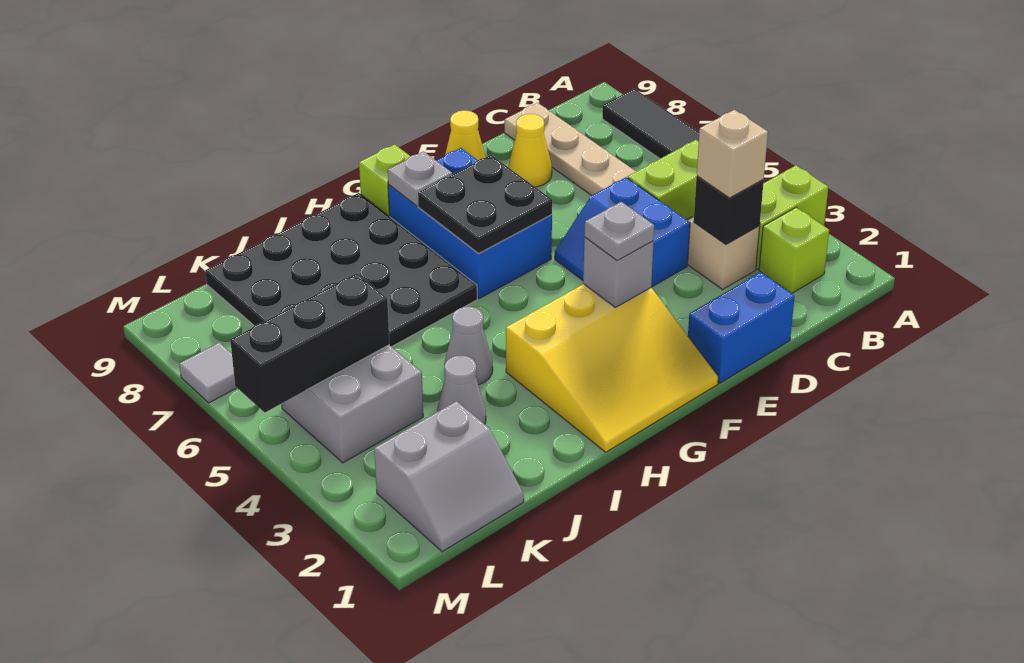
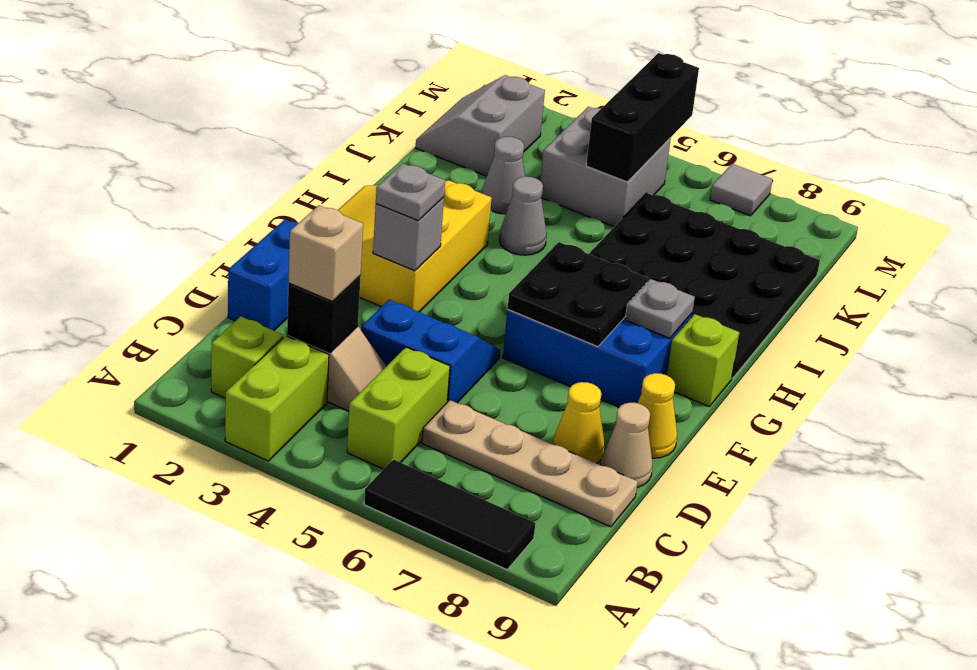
none -> tan cone D9 level 1

